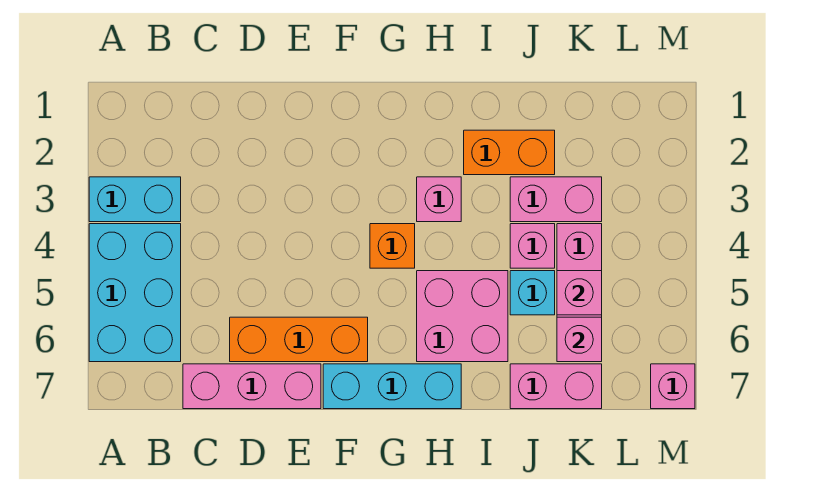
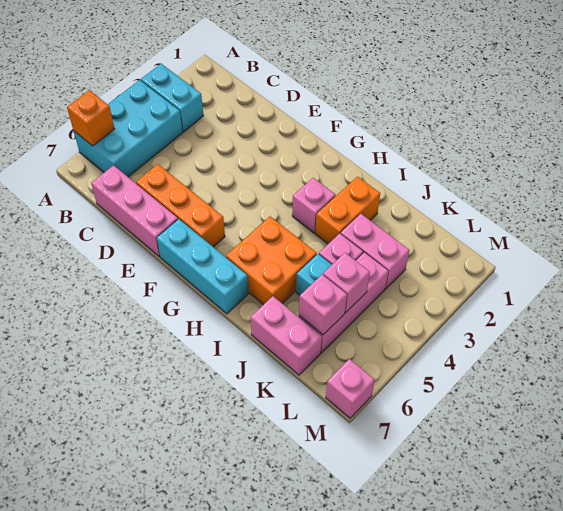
orange brick G4 level 1 -> orange brick A6 level 2
pink brick H5:I6 level 1 -> orange brick H5:I6 level 1
orange brick I2:J2 level 1 -> orange brick I2:I3 level 1

